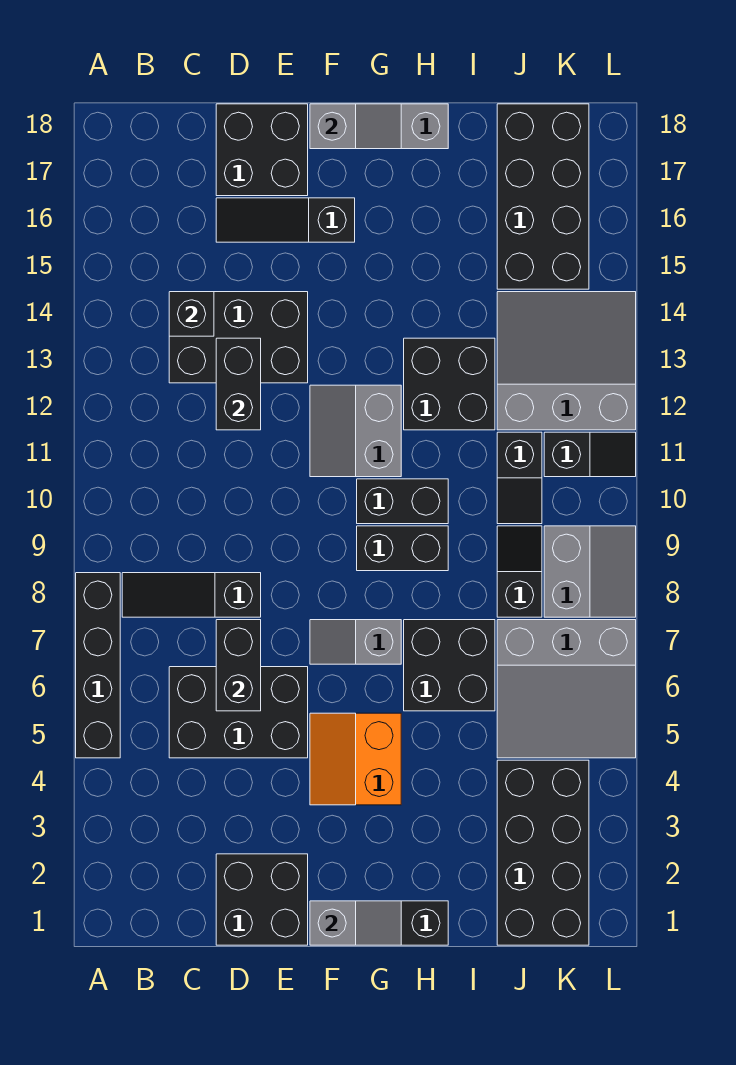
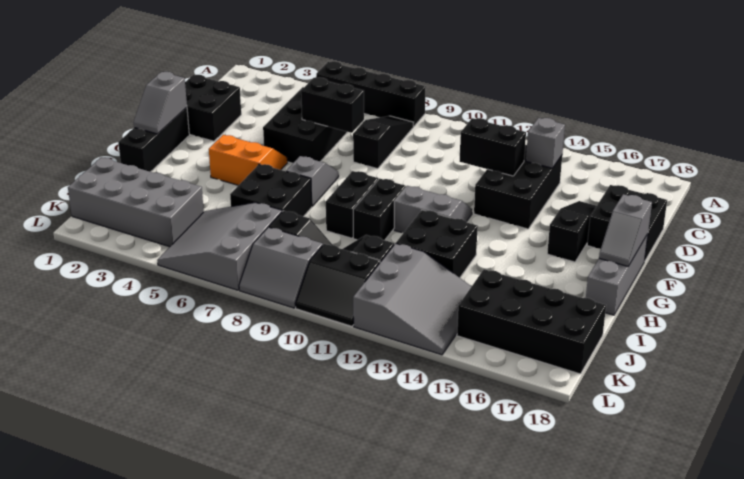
black brick C14 level 2 -> grey brick C14 level 2
black brick J1:K4 level 1 -> grey brick J1:K4 level 1
black slope K11:L11 level 1 top K -> black slope K10:L11 level 1 top K

